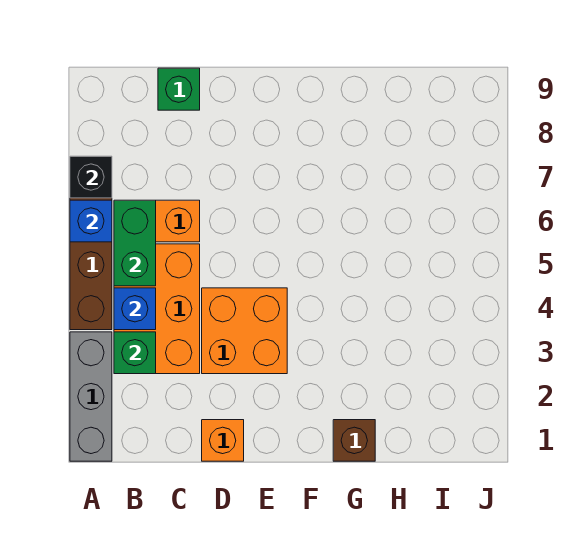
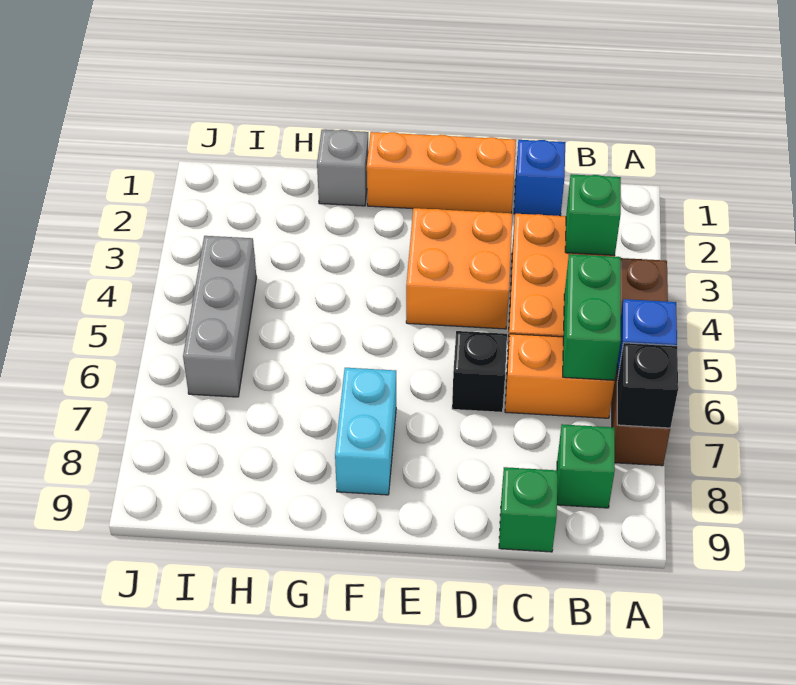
grey brick A1:A3 level 1 -> grey brick I4:I6 level 1
blue brick B4 level 2 -> blue brick C1 level 1
none -> green brick B8 level 1
orange brick D1 level 1 -> orange brick D1:F1 level 1
none -> black brick D6 level 1
none -> cyan brick F7:F8 level 1
brown brick G1 level 1 -> grey brick G1 level 1

